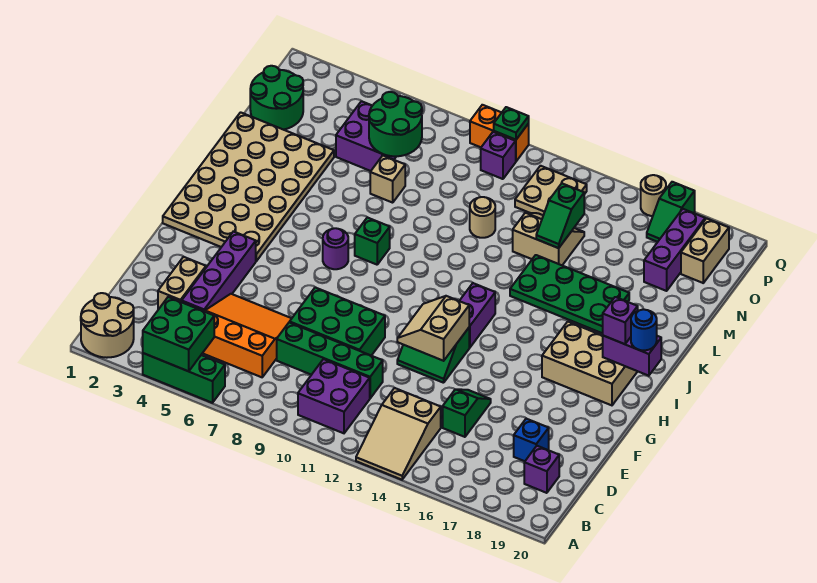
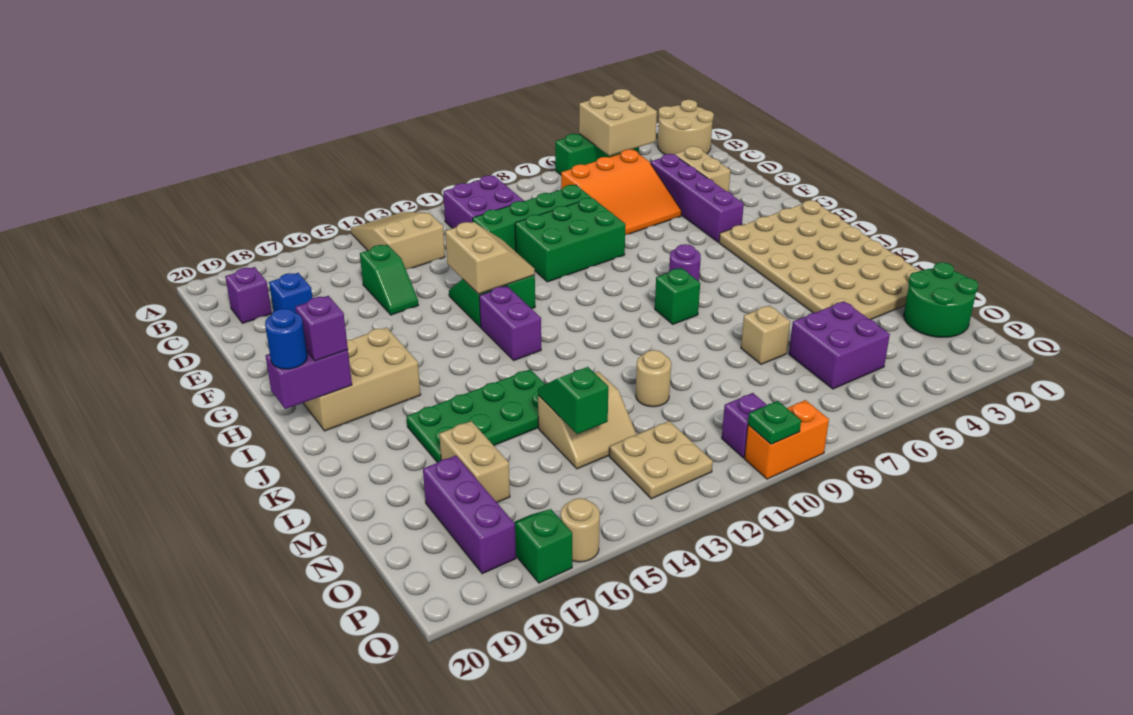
green brick A4:B5 level 2 -> tan brick A4:B5 level 2
green round brick N6:O7 level 2 -> none
tan brick O19:P19 level 1 -> tan brick M17:N17 level 1

